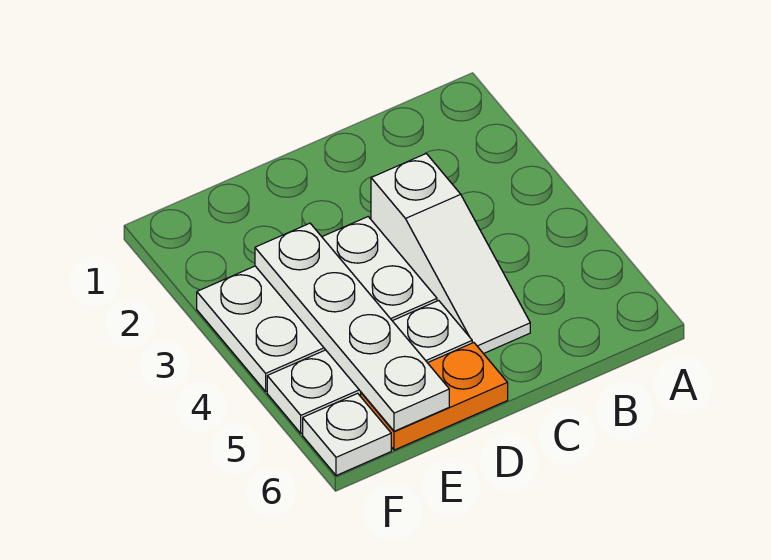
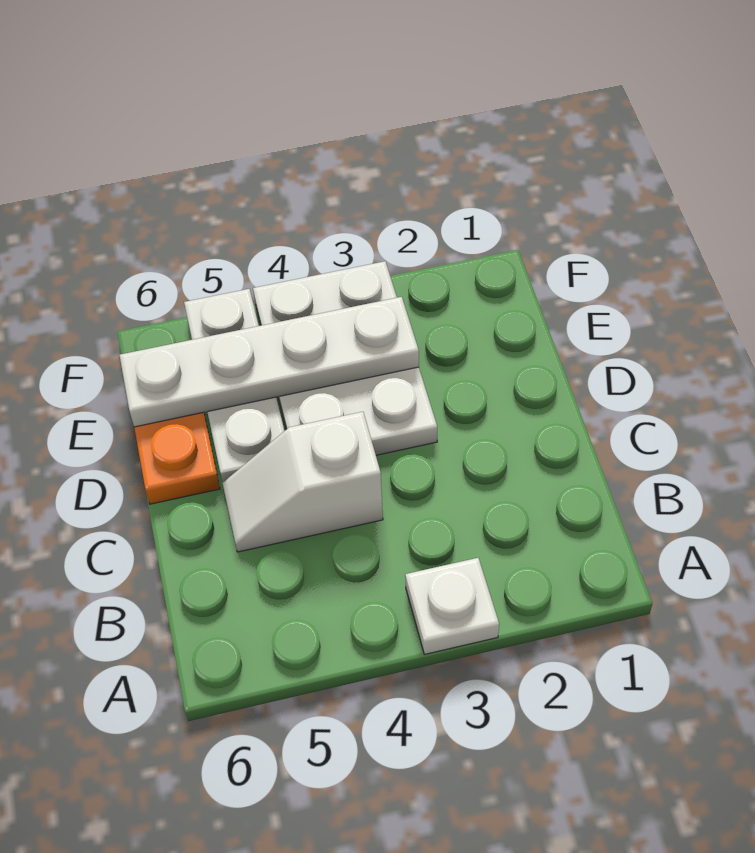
white slope C3:C5 level 1 top 3 -> white slope C4:C5 level 1 top 4
white plate F6 level 1 -> white plate A3 level 1

